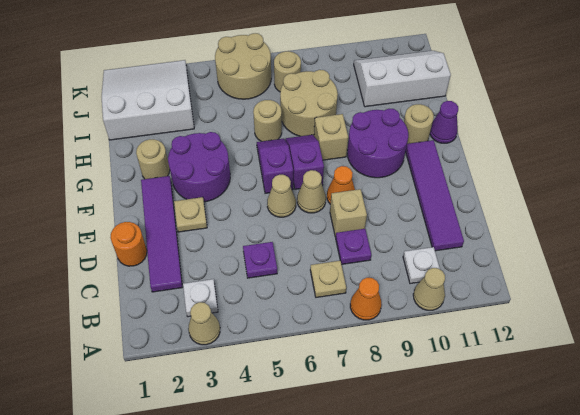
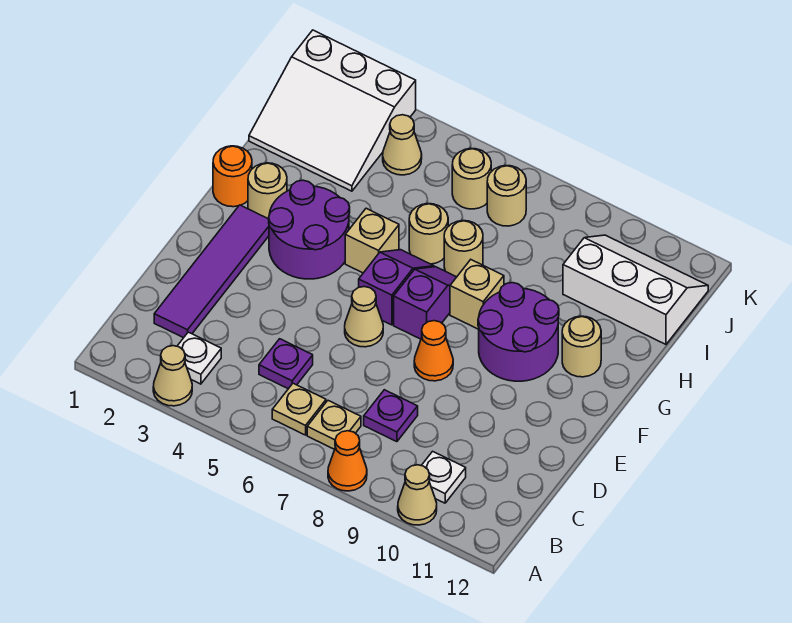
purple tile C11:F11 level 1 -> none
orange round brick D1 level 1 -> orange round brick G1 level 1
tan brick D8 level 1 -> tan brick G5 level 1
tan plate E3 level 1 -> tan plate B6 level 1
tan cone E7 level 1 -> tan cone J4 level 1
purple cone G12 level 1 -> none
tan round brick H7:I8 level 1 -> tan round brick H7 level 1
white slope I1:K3 level 1 top I -> white slope I1:K3 level 1 top K
tan round brick J5:K6 level 1 -> tan round brick J6 level 1

